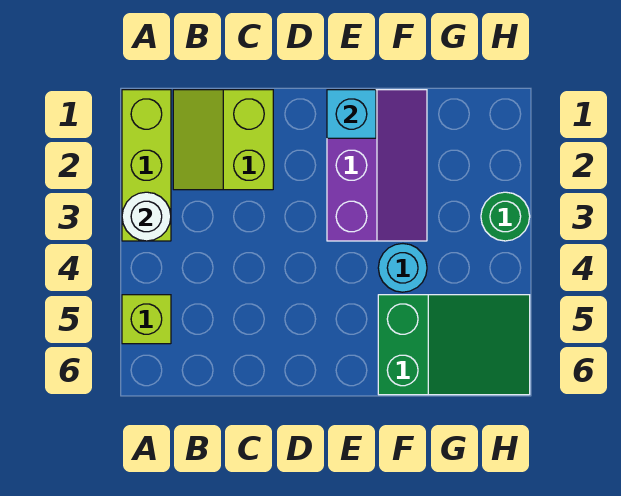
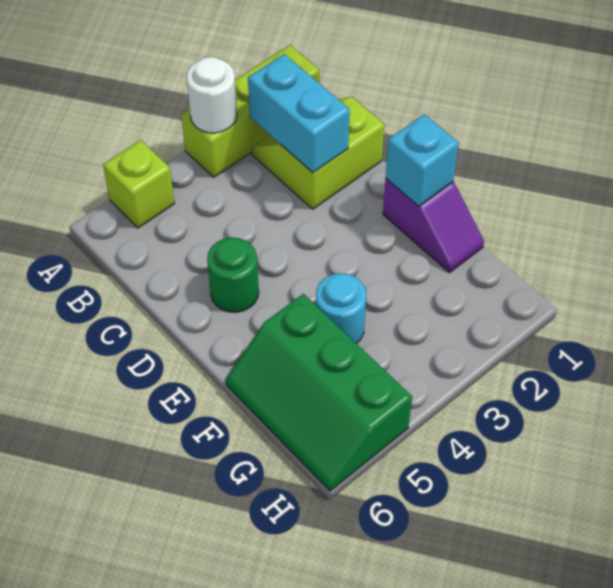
none -> cyan brick B2:C2 level 2
purple slope E1:F3 level 1 top E -> purple slope E1:F1 level 1 top E
green slope F5:H6 level 1 top F -> green slope F5:H6 level 1 top 5
green round brick H3 level 1 -> green round brick D5 level 1

